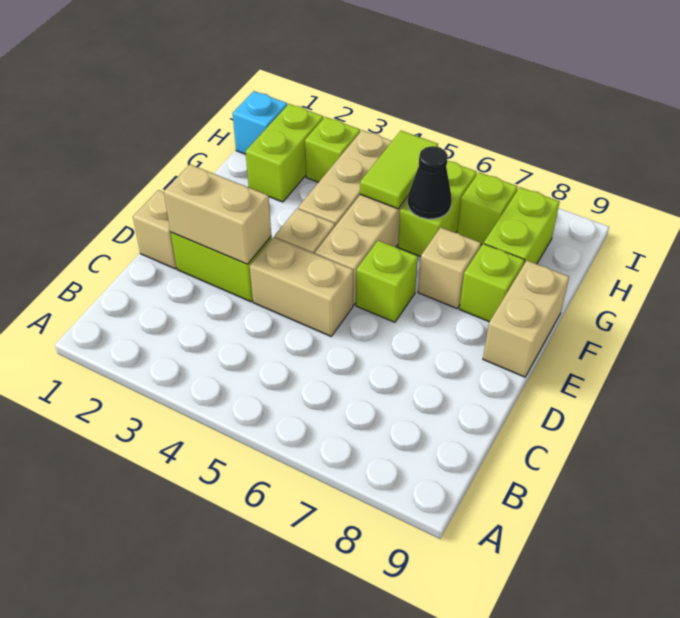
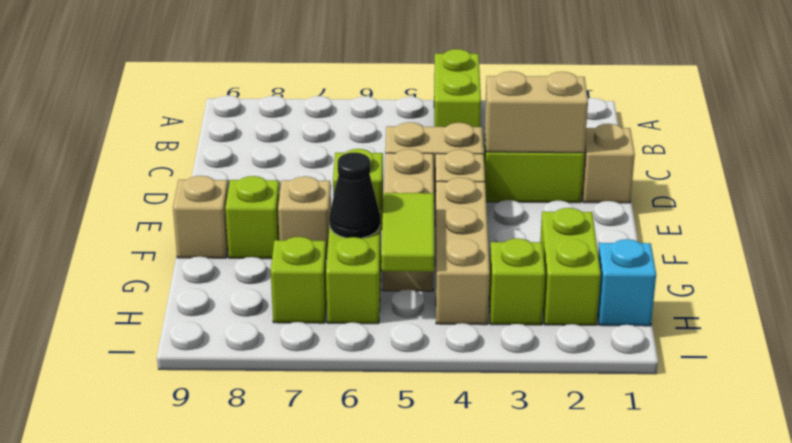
tan brick E9:F9 level 1 -> tan brick F9 level 1
lime brick G8:H8 level 1 -> lime brick A4:B4 level 1

